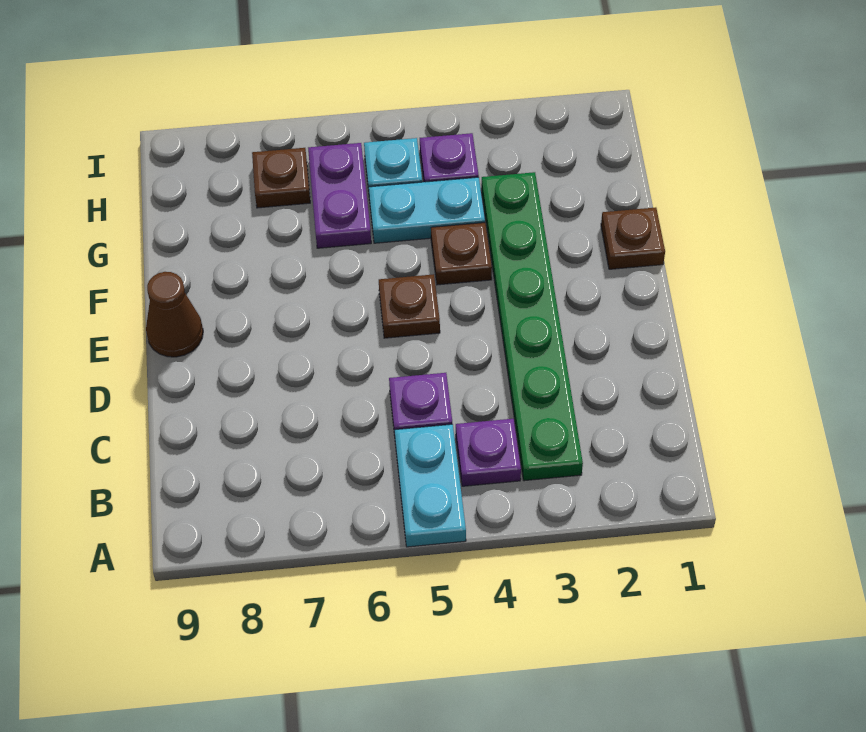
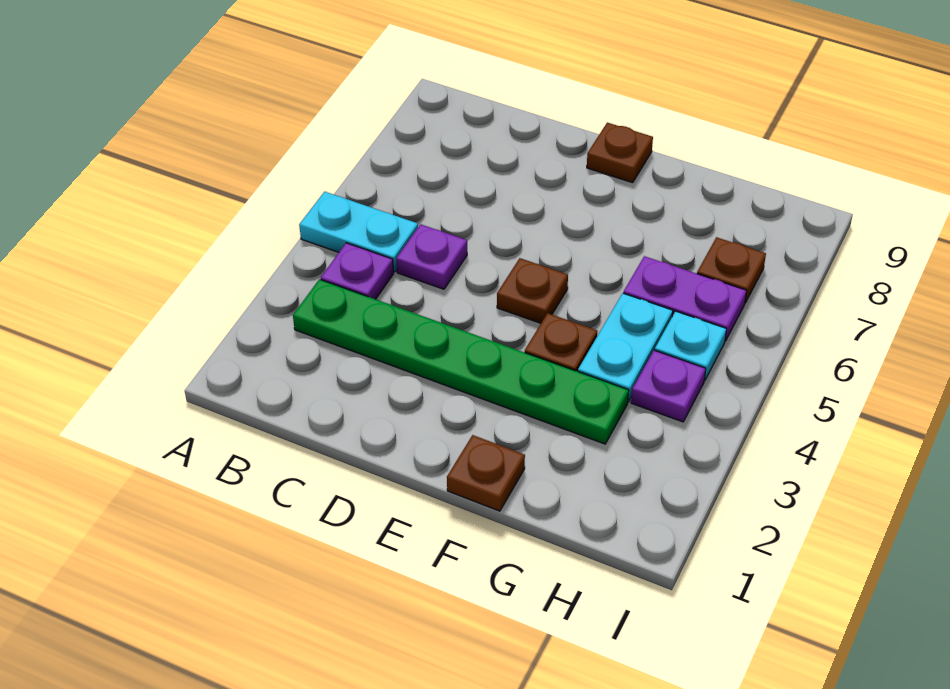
brown cone E9 level 1 -> brown plate E9 level 1

